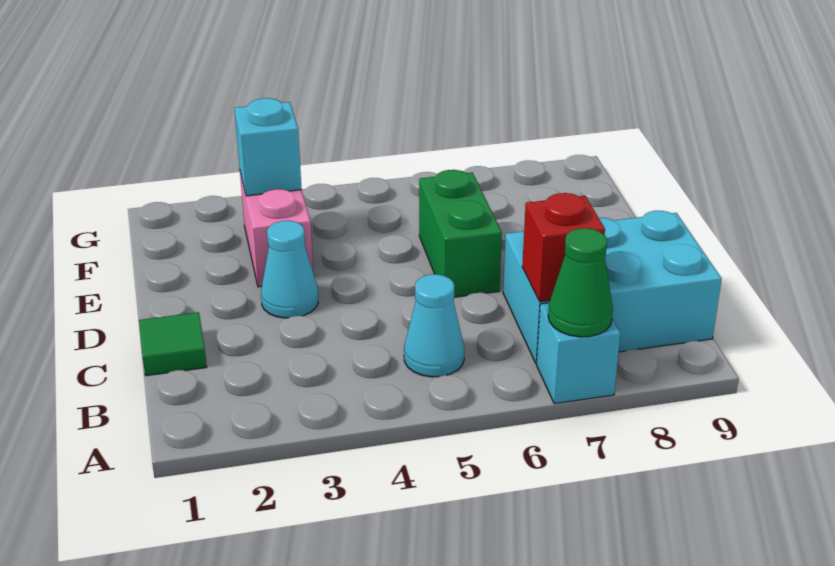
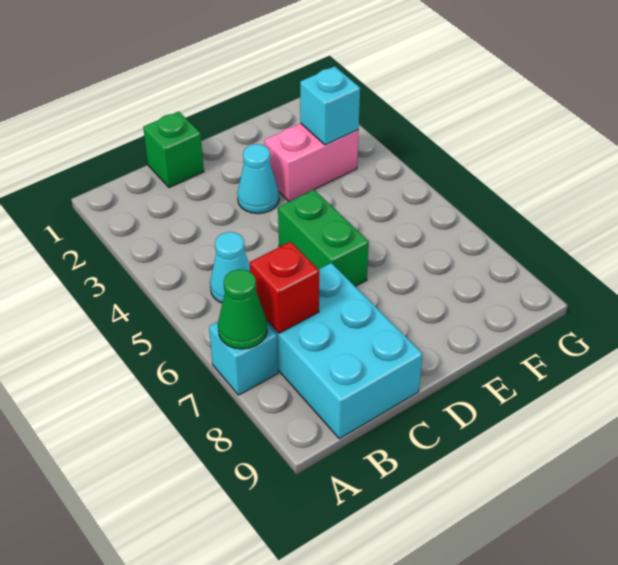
green tile C1 level 1 -> green brick C1 level 1
green brick D6:E6 level 1 -> green brick D5:D6 level 1

